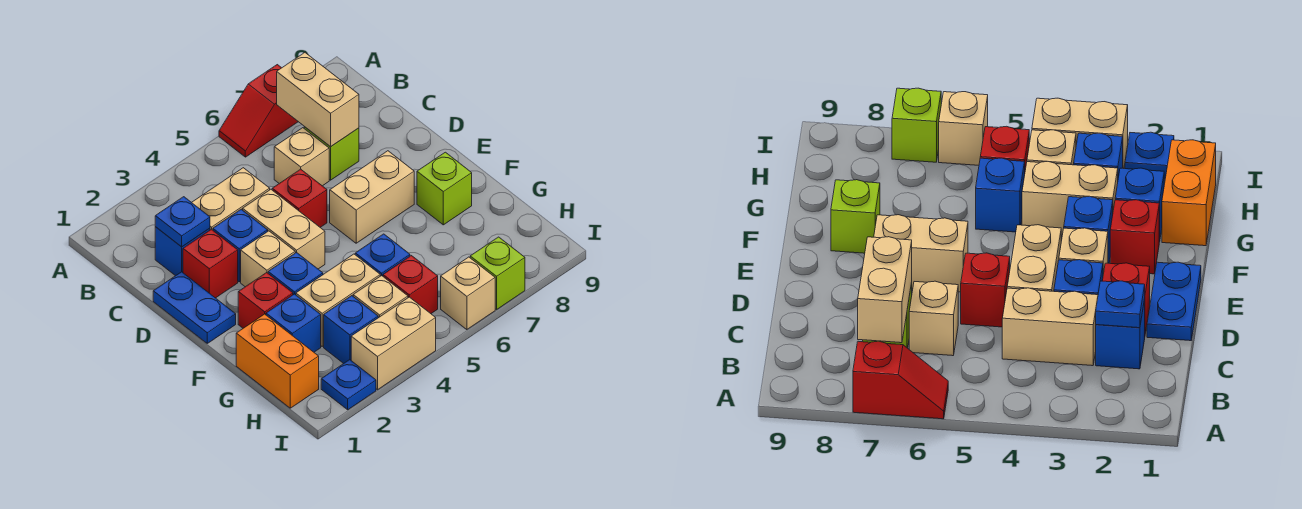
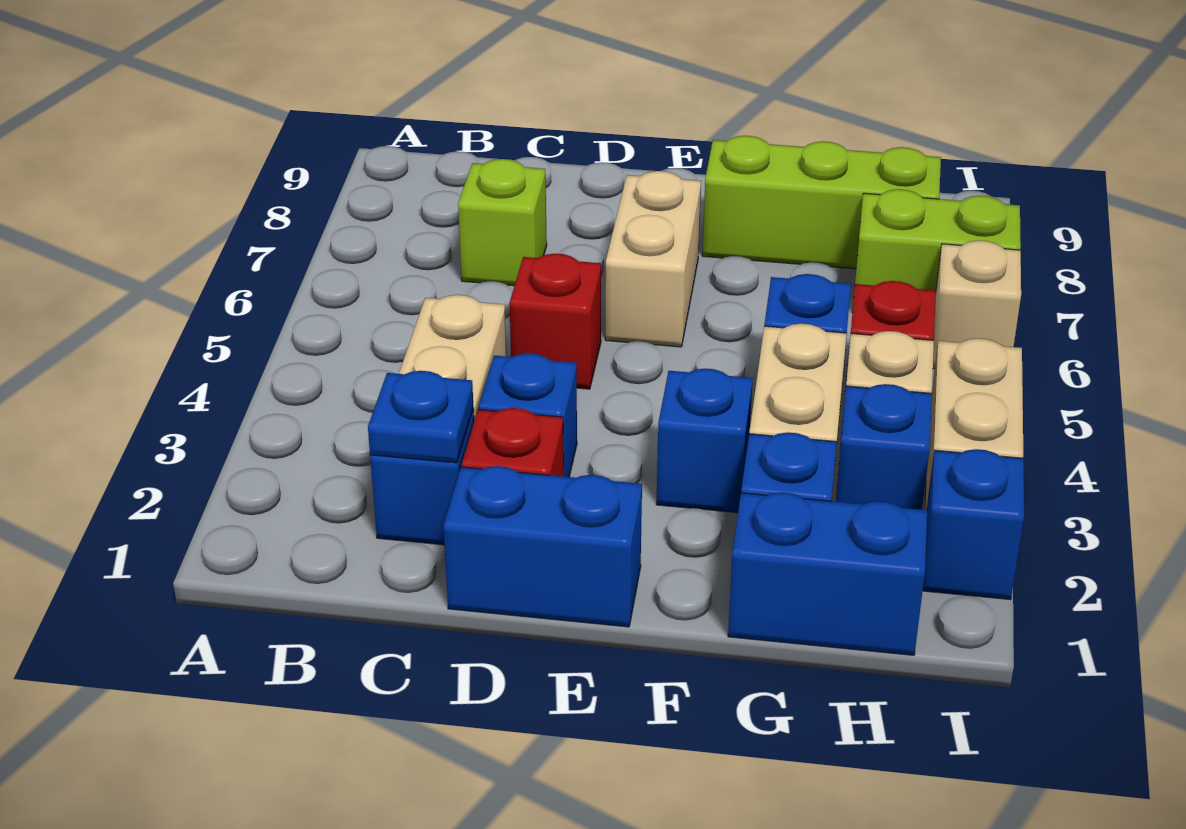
red slope A6:A7 level 1 top 7 -> none
tan brick B7:C7 level 2 -> none
tan brick C6 level 1 -> none
blue plate D1:E1 level 1 -> blue brick D1:E1 level 1
tan brick D4:E4 level 1 -> none
tan brick E3 level 1 -> none
red brick F2 level 1 -> none
lime brick F8 level 1 -> lime brick F8:H8 level 1
orange brick G1:H1 level 1 -> blue brick G1:H1 level 1
blue plate I2 level 1 -> blue brick I2 level 1
lime brick I7 level 1 -> lime brick H7:I7 level 1

